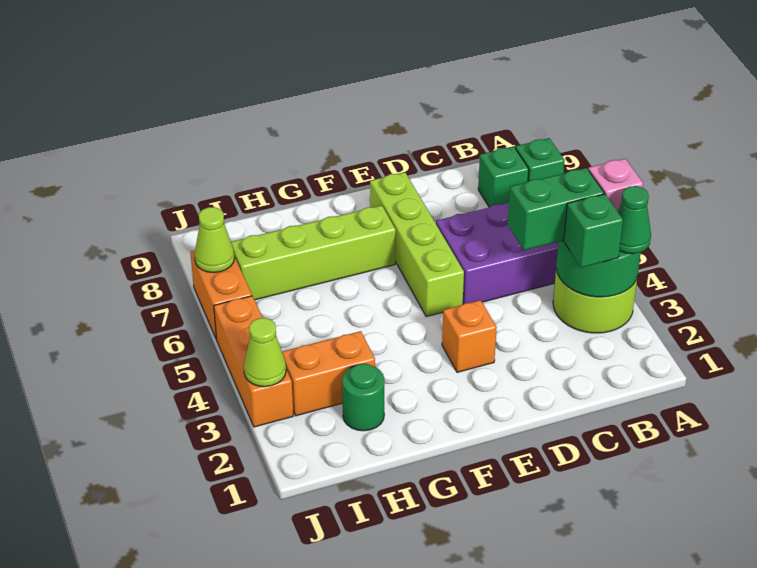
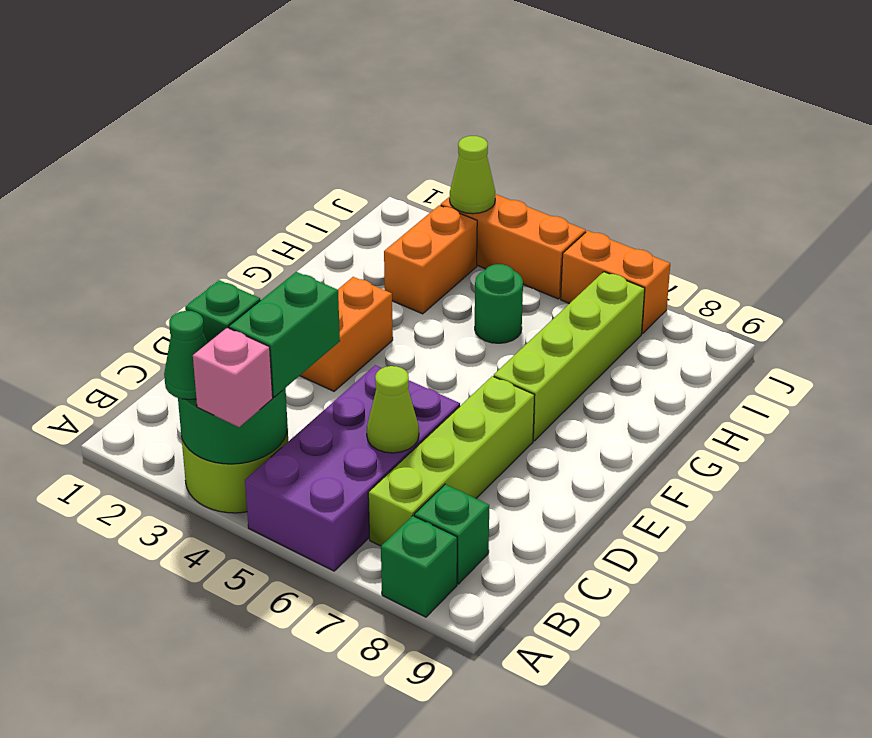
orange brick E3 level 1 -> orange brick E3:F3 level 1
lime brick E5:E8 level 1 -> lime brick B7:E7 level 1
green round brick H2 level 1 -> green round brick H5 level 1
lime cone J7 level 2 -> lime cone C6 level 2

